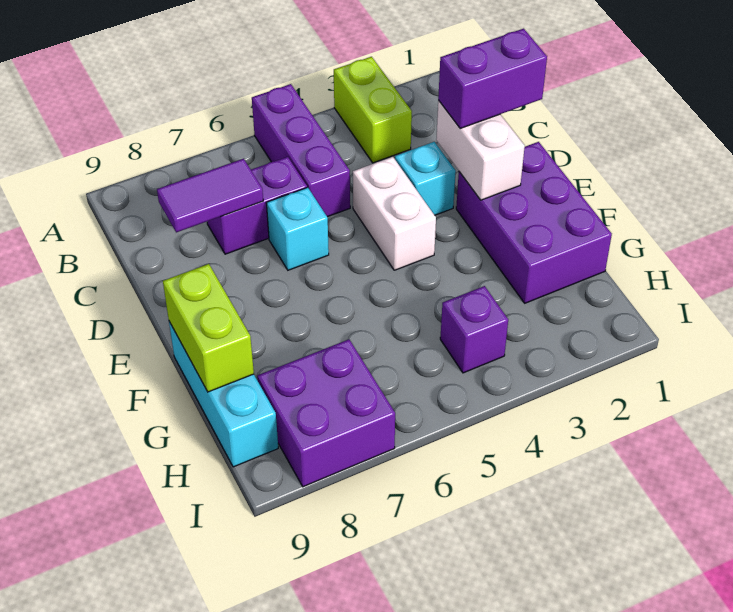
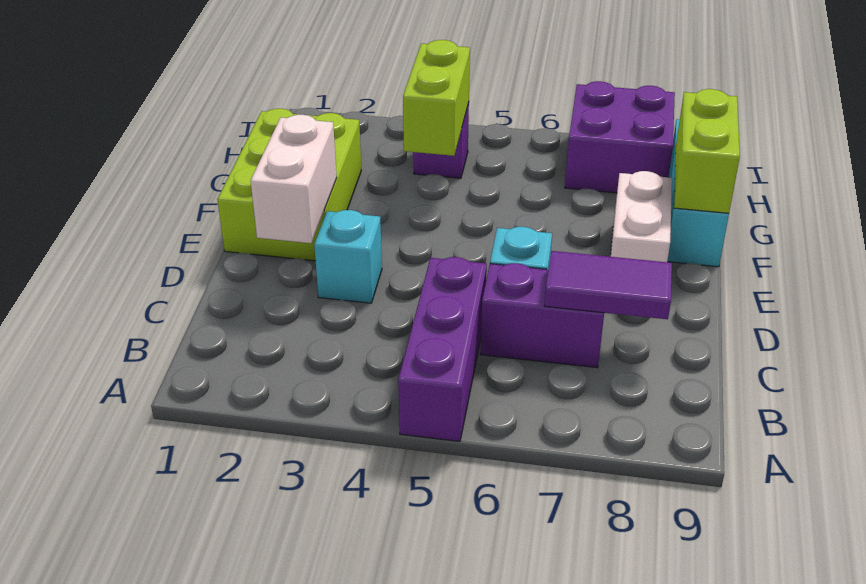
lime brick A3:B3 level 1 -> lime brick G4:H4 level 2
purple brick D1:D2 level 3 -> none
white brick D4:E4 level 1 -> white brick E8:F8 level 1
purple brick E1:G2 level 1 -> lime brick E1:G2 level 1

